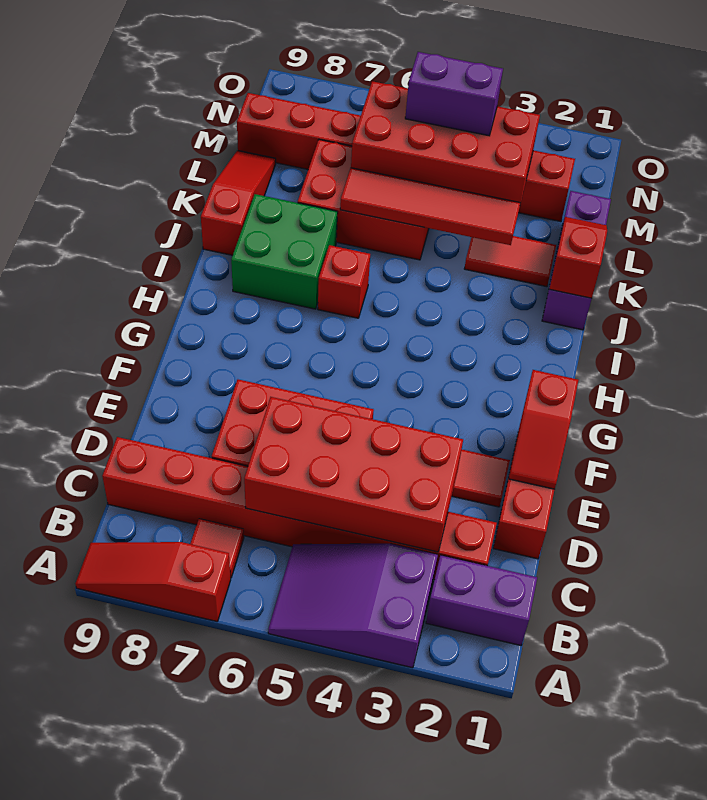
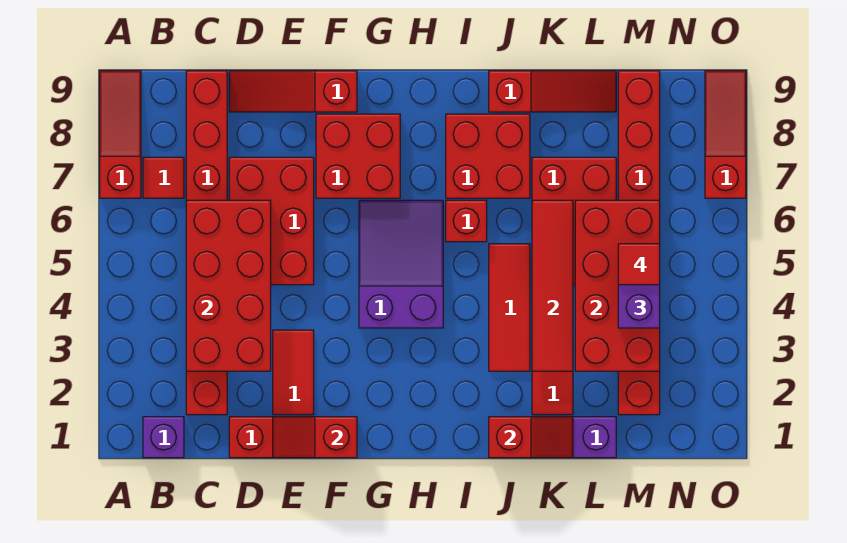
purple slope A3:B5 level 1 top 3 -> purple slope G4:H6 level 1 top 4
purple brick B1:B2 level 1 -> purple brick B1 level 1
none -> red slope D9:F9 level 1 top F
none -> red brick F7:G8 level 1
green brick I7:J8 level 1 -> red brick I7:J8 level 1
none -> red tile J3:J5 level 1
none -> red tile M5 level 4
none -> red slope O7:O9 level 1 top 7

